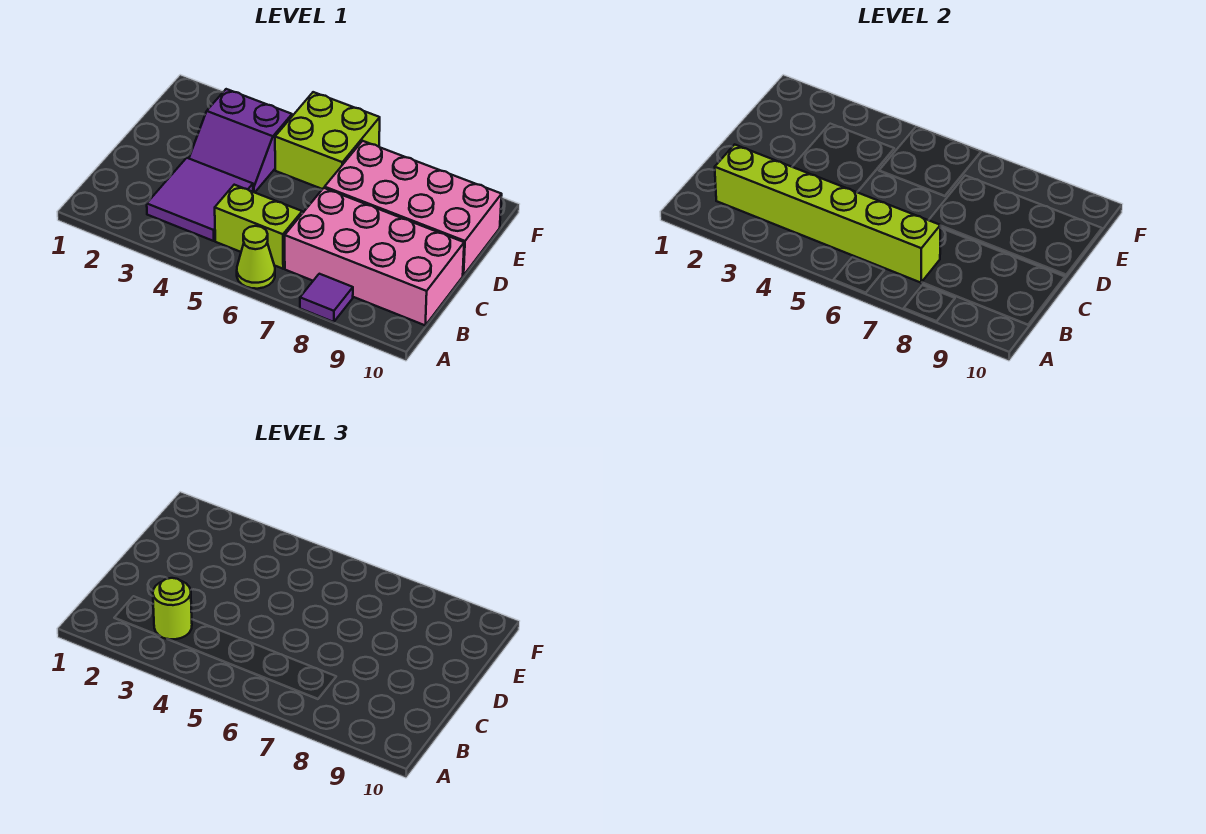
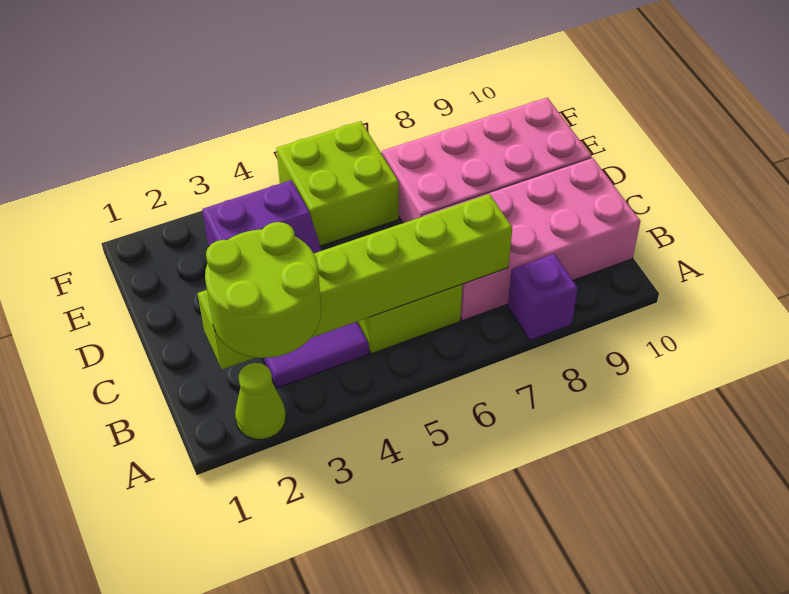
lime cone A6 level 1 -> lime cone A2 level 1
purple tile A8 level 1 -> purple brick A8 level 1
lime round brick B3 level 3 -> lime round brick A2:B3 level 3

